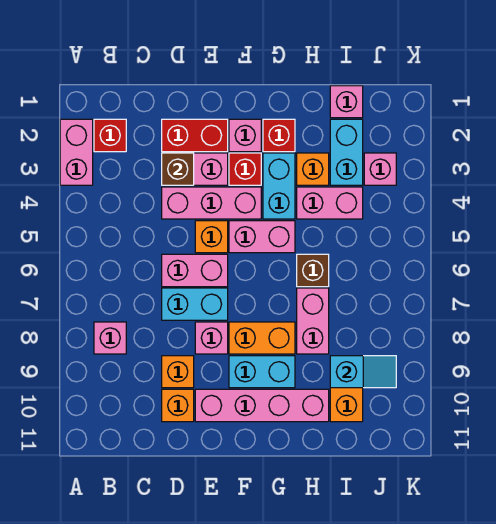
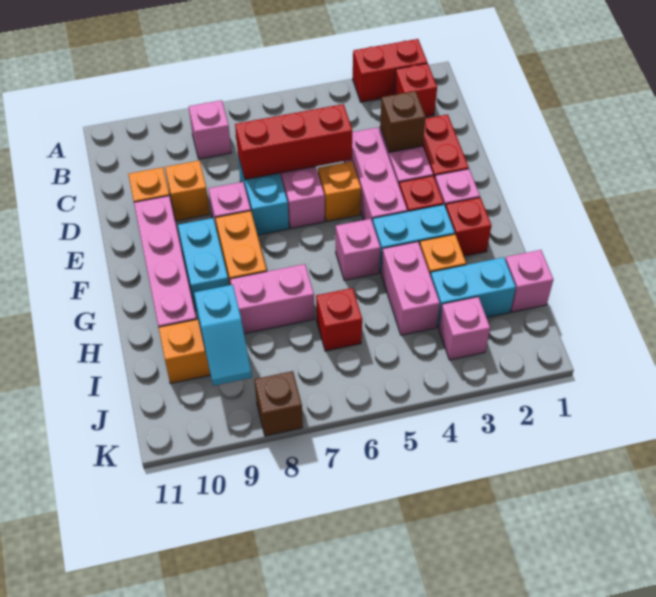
pink brick A2:A3 level 1 -> red brick A2:A3 level 1
none -> red brick D5:D7 level 2
pink brick F5:G5 level 1 -> pink brick G5 level 1
brown brick H6 level 1 -> brown brick K8 level 1
none -> red brick I6 level 1

